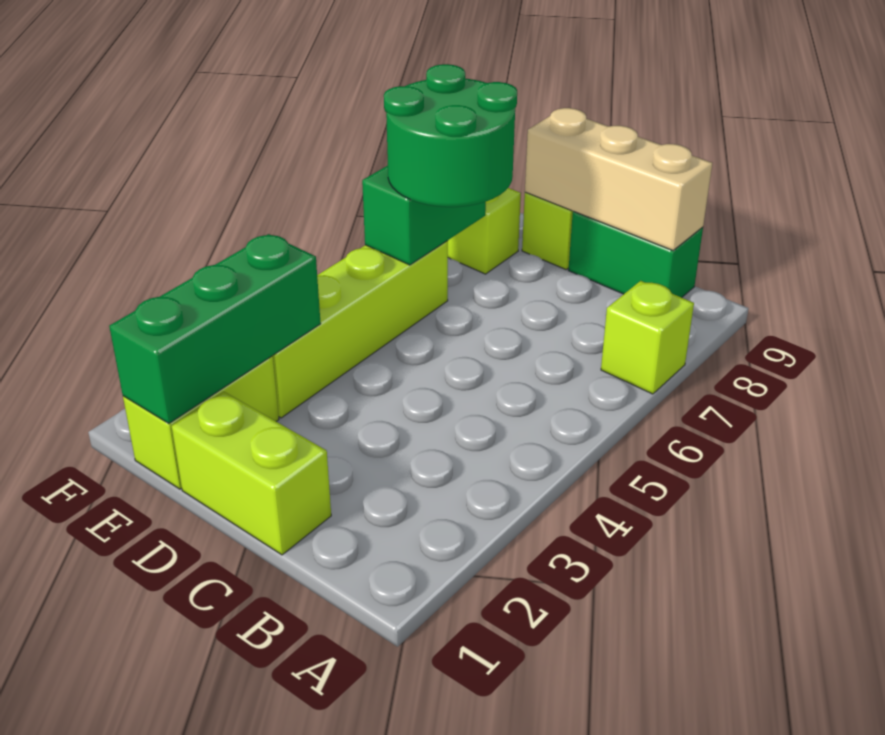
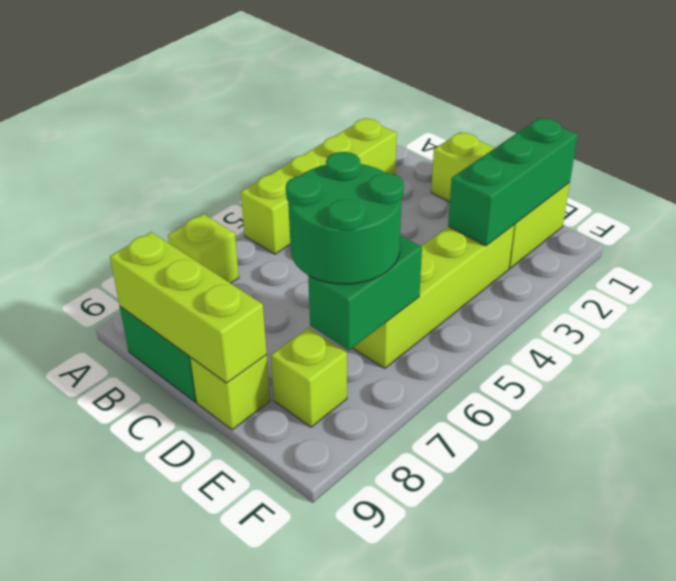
none -> lime brick A2:A5 level 1
tan brick B9:D9 level 2 -> lime brick B9:D9 level 2

